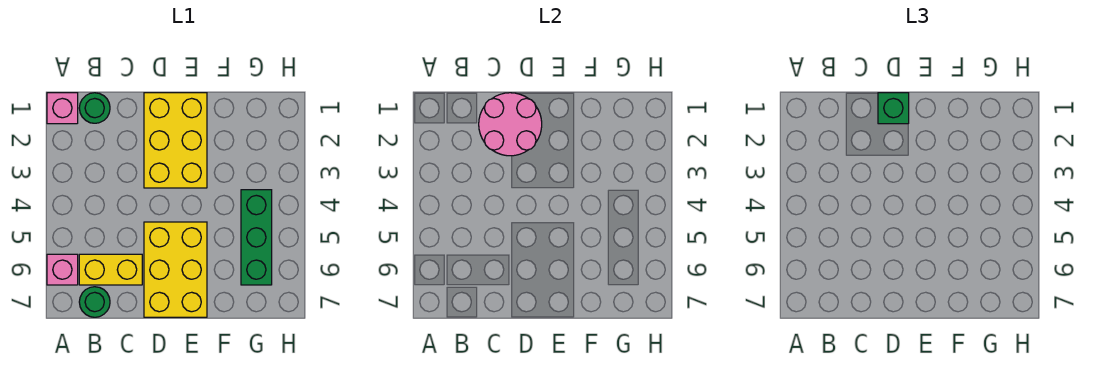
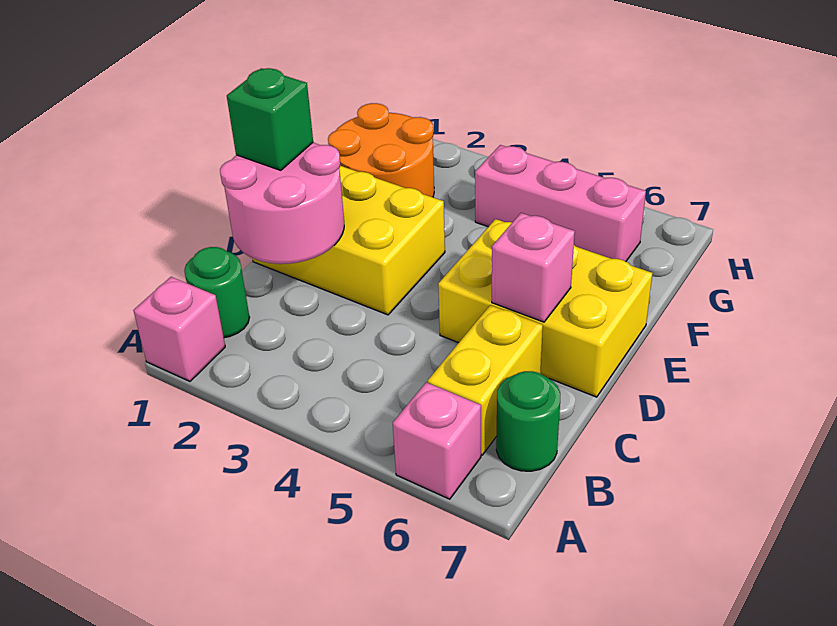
none -> pink brick D6 level 2
none -> orange round brick F1:G2 level 1
green brick G4:G6 level 1 -> pink brick G4:G6 level 1

